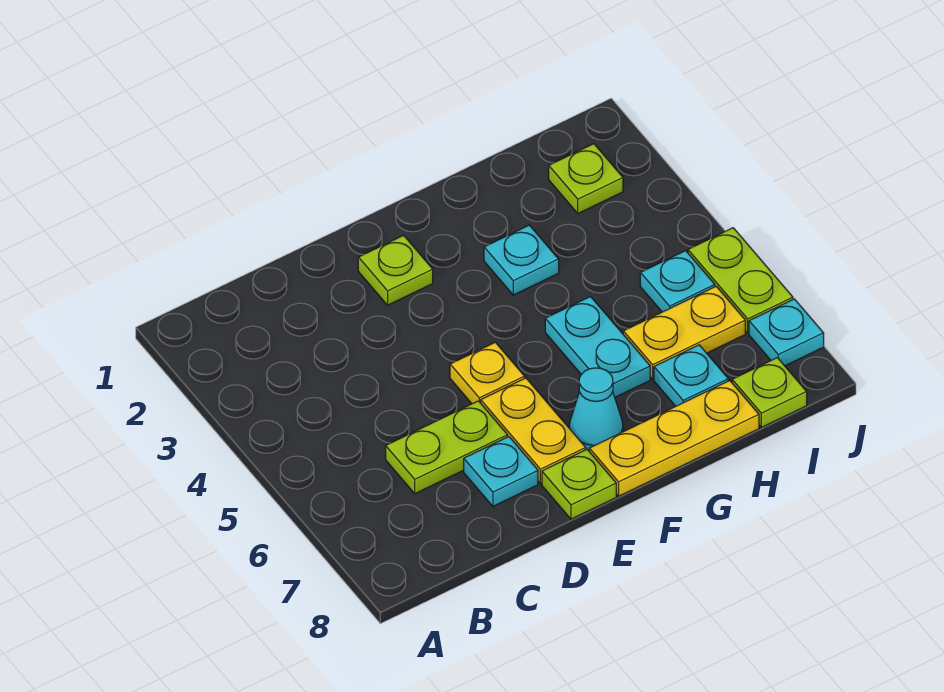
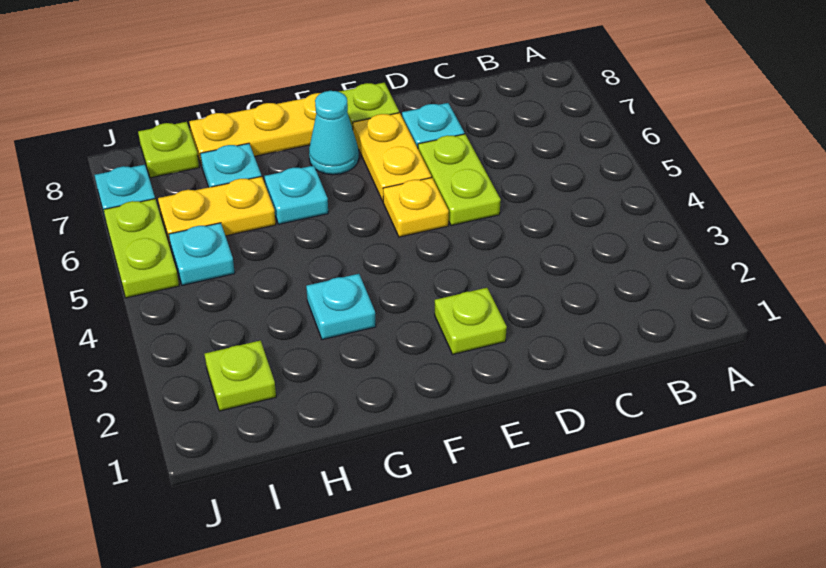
lime plate C6:D6 level 1 -> lime plate D5:D6 level 1
cyan plate G5:G6 level 1 -> cyan plate G6 level 1

